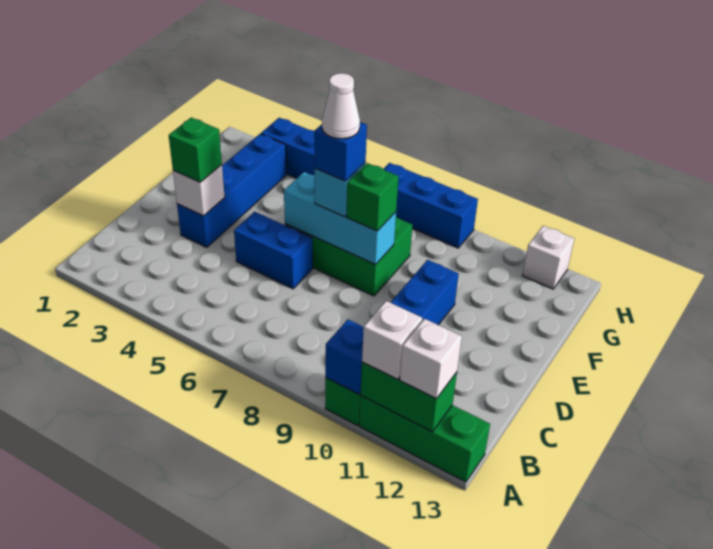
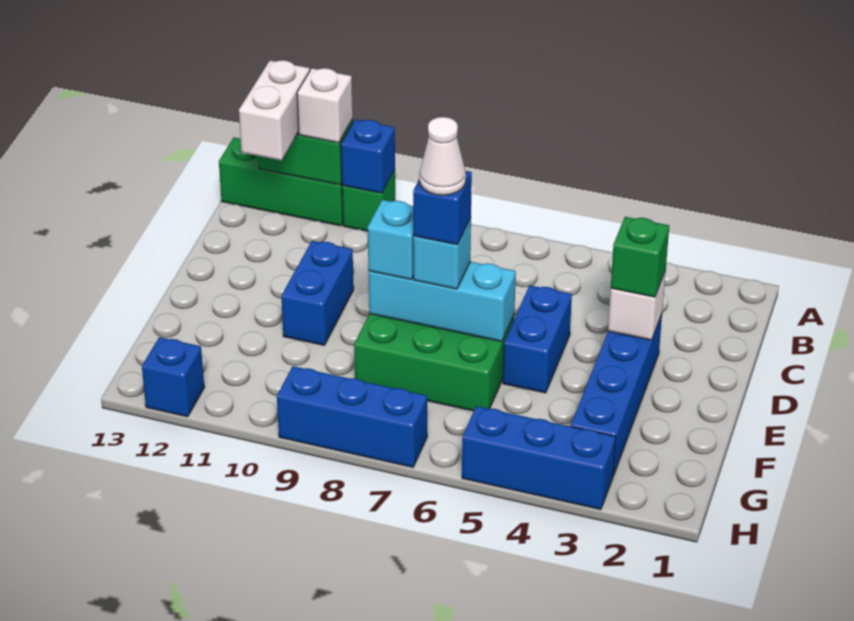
white brick A12 level 3 -> white brick A12:B12 level 3
blue brick D5:D6 level 1 -> blue brick D5:E5 level 1
green brick E8 level 3 -> cyan brick E8 level 3
white brick H12 level 1 -> blue brick H12 level 1

